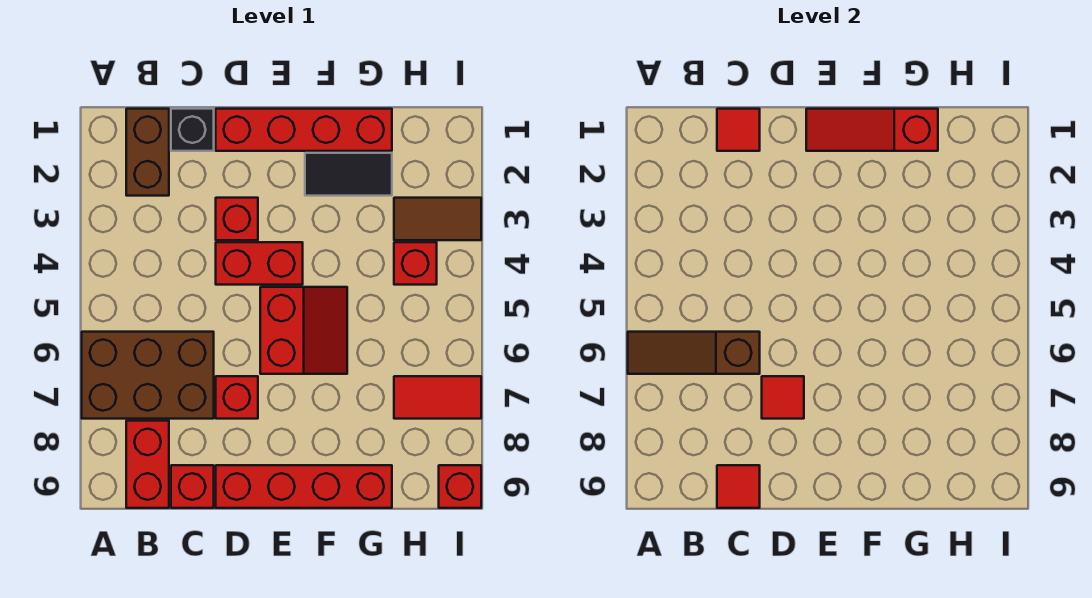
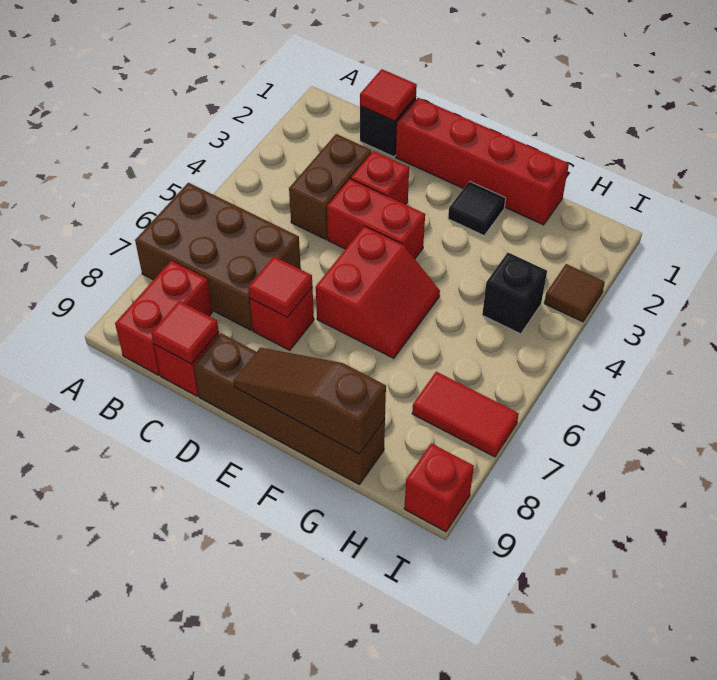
brown slope A6:C6 level 2 top C -> brown slope E9:G9 level 2 top G
brown brick B1:B2 level 1 -> brown brick C3:C4 level 1
red brick D9:G9 level 1 -> brown brick D9:G9 level 1
red slope E1:G1 level 2 top G -> none
black tile F2:G2 level 1 -> black tile F2 level 1
brown tile H3:I3 level 1 -> brown tile I3 level 1
red brick H4 level 1 -> black brick H4 level 1

